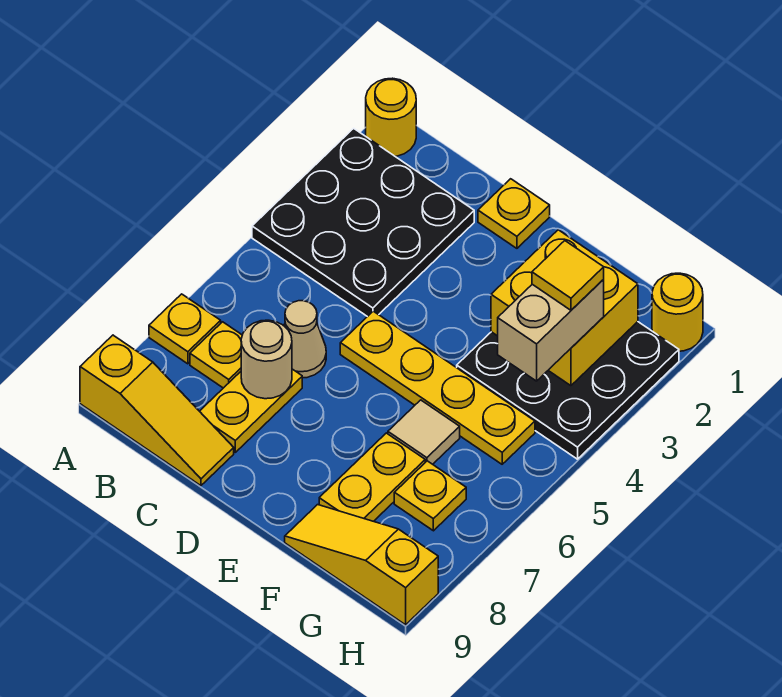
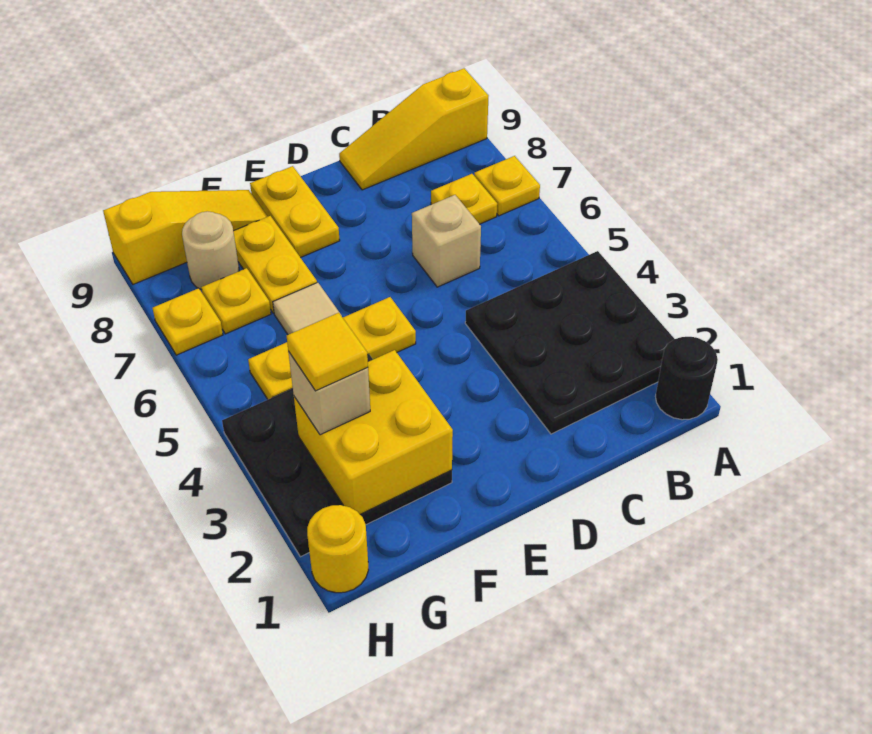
yellow round brick A1 level 1 -> black round brick A1 level 1
tan cone C6 level 1 -> tan brick C6 level 1
yellow plate C7:C8 level 1 -> yellow plate E8:E9 level 1
tan round brick C7 level 2 -> tan round brick G8 level 1
yellow plate D1 level 1 -> yellow plate H7 level 1
yellow plate D5:G5 level 1 -> yellow plate E5:G5 level 1
tan brick G3:G4 level 3 -> tan brick G3 level 3

